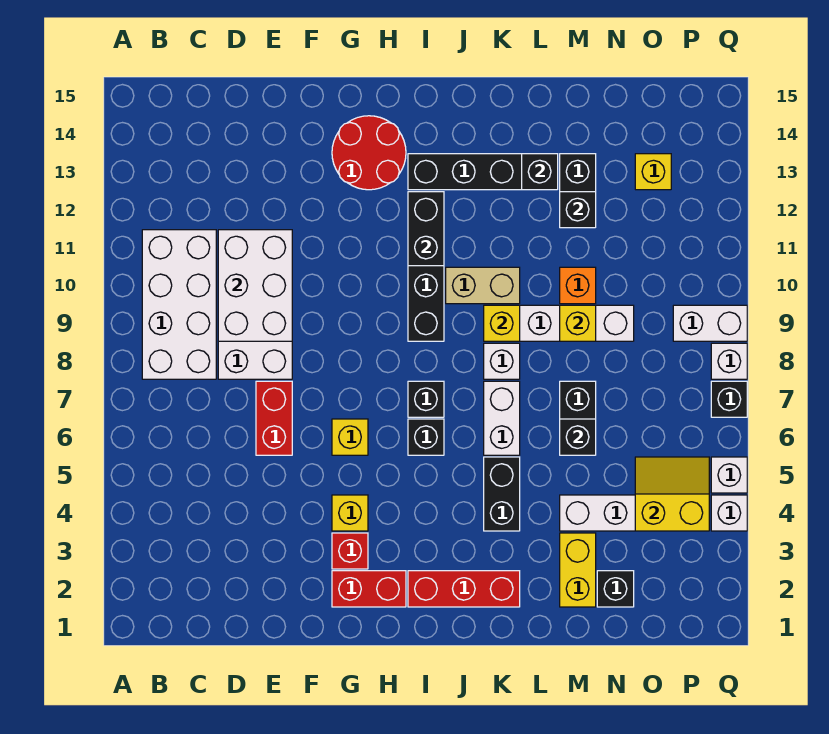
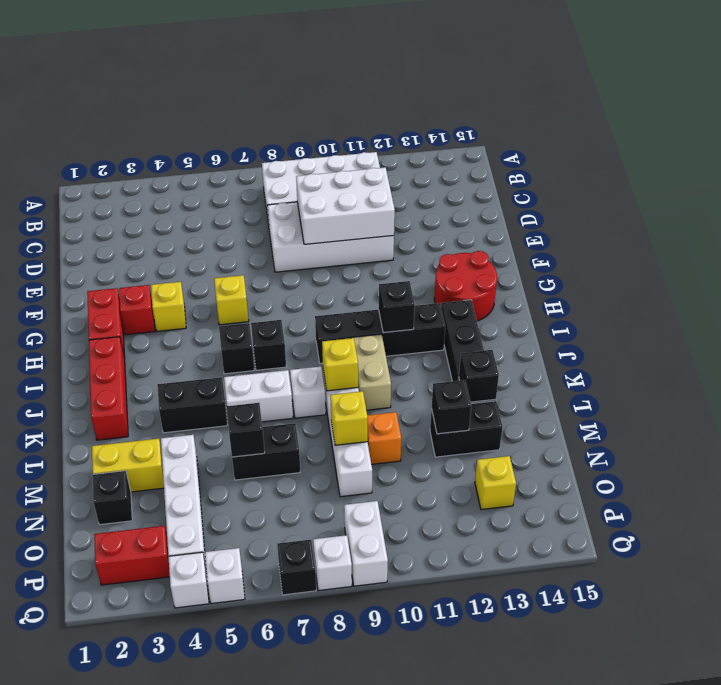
red brick E6:E7 level 1 -> red brick P2:P3 level 1
black brick I11:I12 level 2 -> black brick I11 level 2
yellow slope O4:P5 level 2 top 4 -> none

